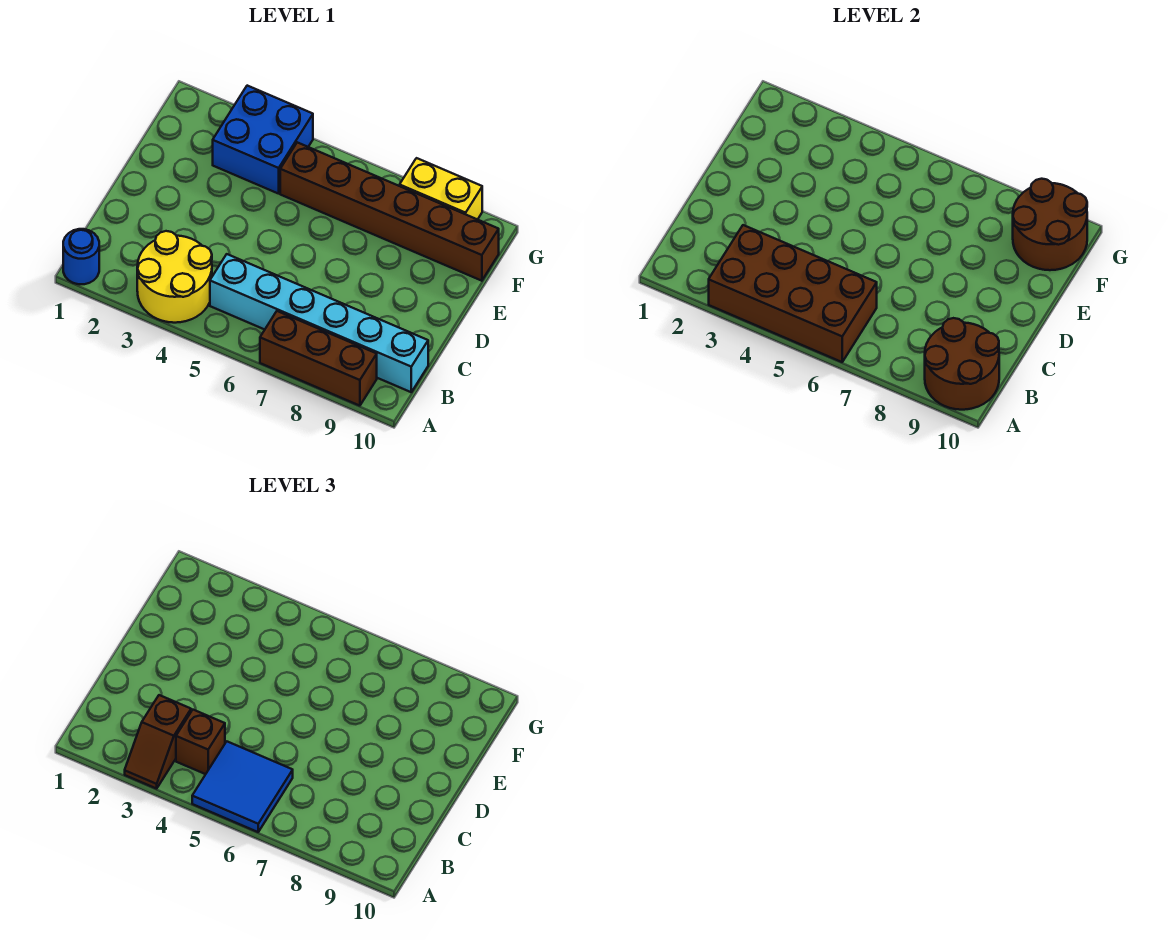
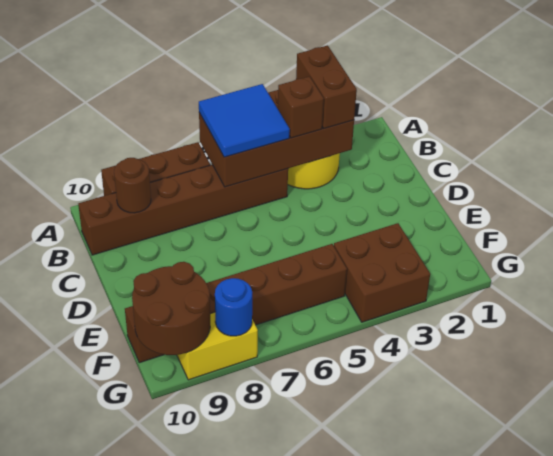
blue round brick A1 level 1 -> blue round brick G8 level 2
brown slope A3:B3 level 3 top B -> brown brick A3:B3 level 3
brown round brick A9:B10 level 2 -> brown round brick B9 level 2
cyan brick B5:B10 level 1 -> brown brick B5:B10 level 1
blue brick F3:G4 level 1 -> brown brick F3:G4 level 1

